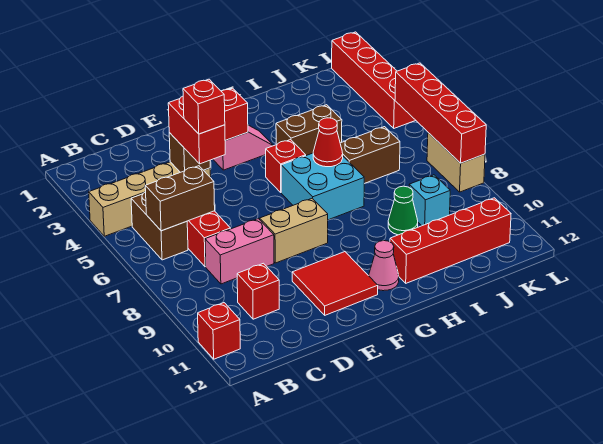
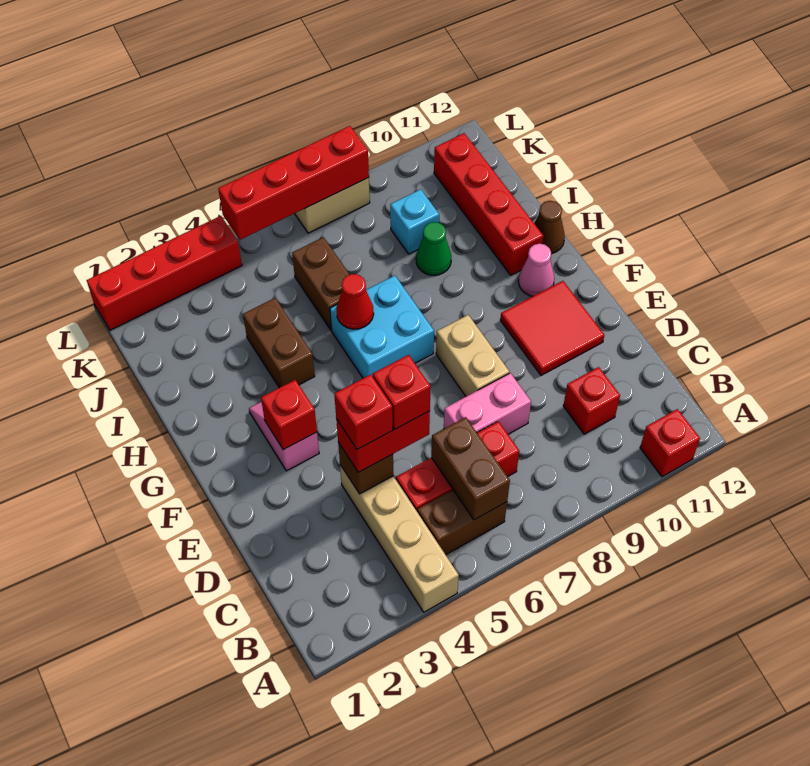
pink brick C8:D8 level 1 -> pink brick D7:D8 level 1
red brick G5 level 1 -> red brick D4 level 4
none -> brown cone H12 level 1

